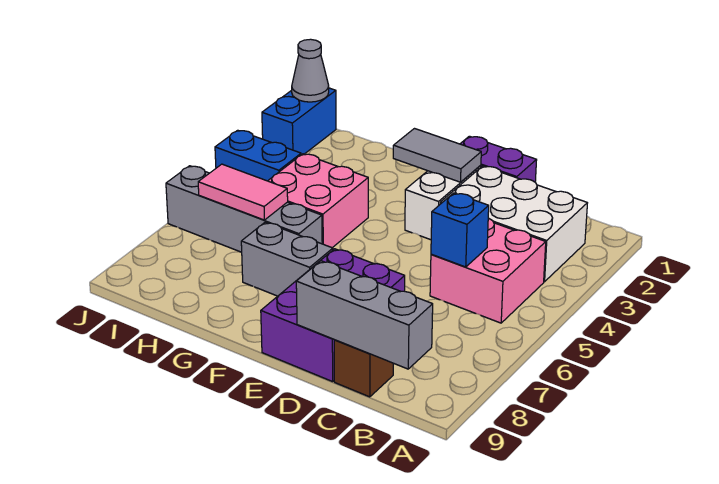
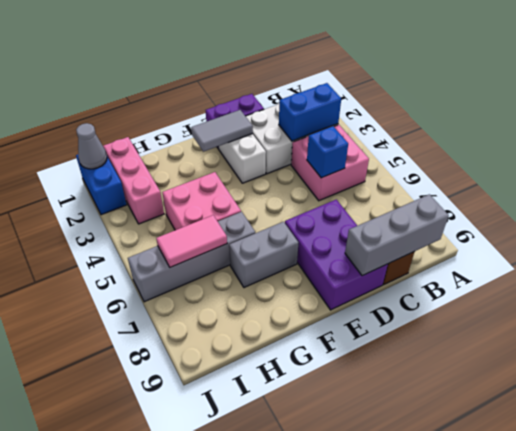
none -> pink brick I1:I3 level 1
blue brick I4:J4 level 1 -> blue brick B3:C3 level 2

